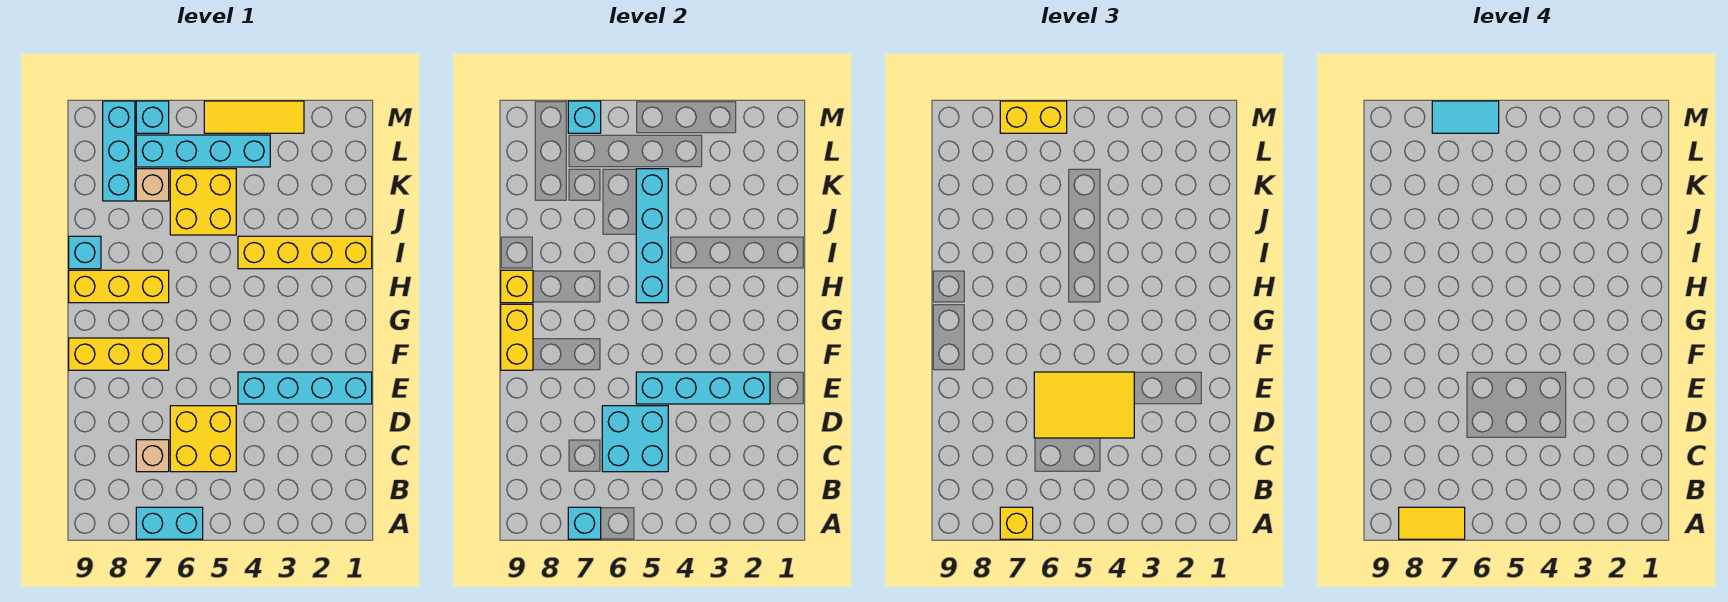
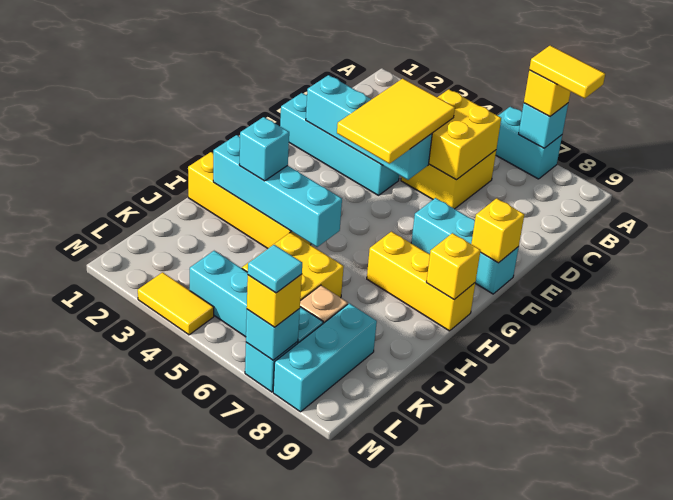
cyan brick C5:D6 level 2 -> yellow brick C5:D6 level 2
tan brick C7 level 1 -> none
yellow tile D4:E6 level 3 -> yellow tile D4:F5 level 3
yellow brick F7:F9 level 1 -> cyan brick F7:F9 level 1
yellow brick F9:G9 level 2 -> yellow brick F9 level 2
cyan brick H5:K5 level 2 -> cyan brick I2:I5 level 2
cyan brick I9 level 1 -> cyan brick I3 level 3
yellow tile M3:M5 level 1 -> yellow tile M3:M4 level 1
yellow brick M6:M7 level 3 -> yellow brick M7 level 3
cyan tile M6:M7 level 4 -> cyan tile M7 level 4

